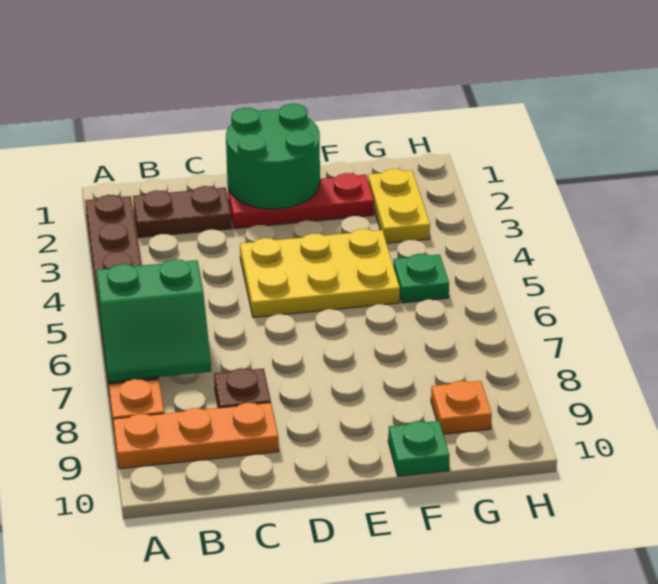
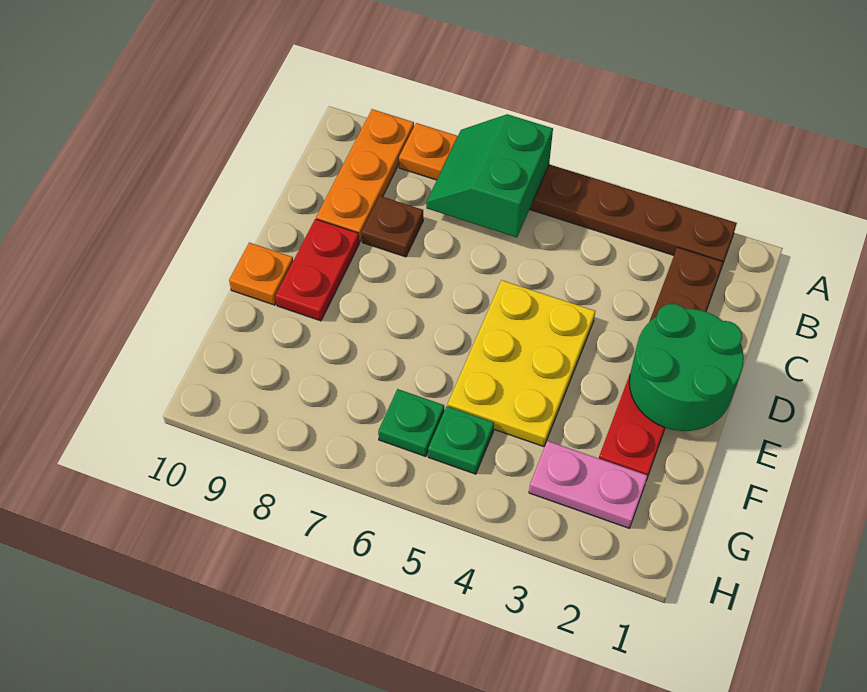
none -> red plate D9:E9 level 1
green plate F10 level 1 -> green plate G6 level 1
yellow plate G2:G3 level 1 -> pink plate G2:G3 level 1
orange plate G9 level 1 -> orange plate E10 level 1

